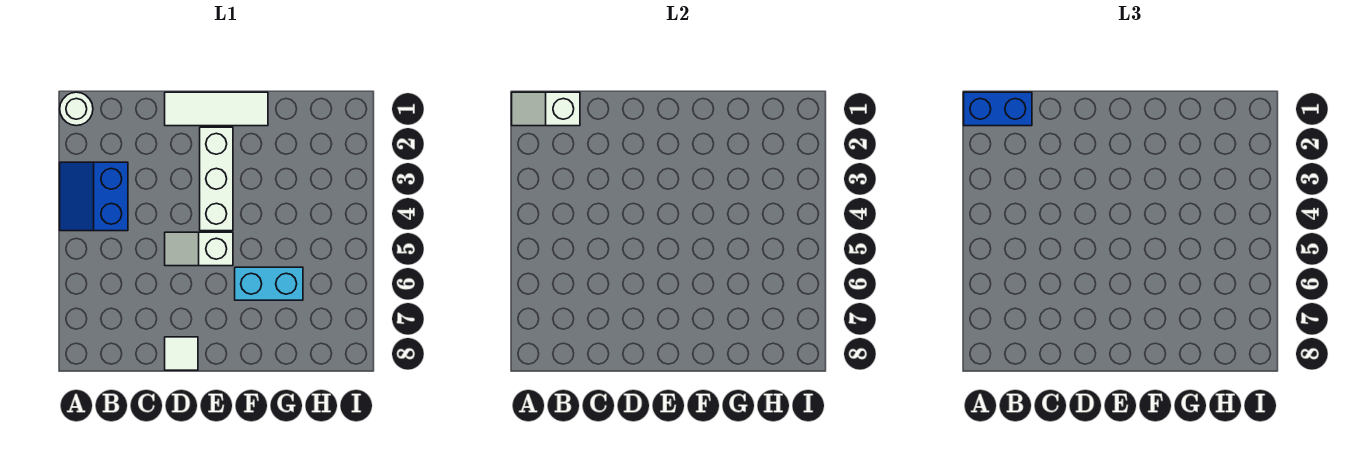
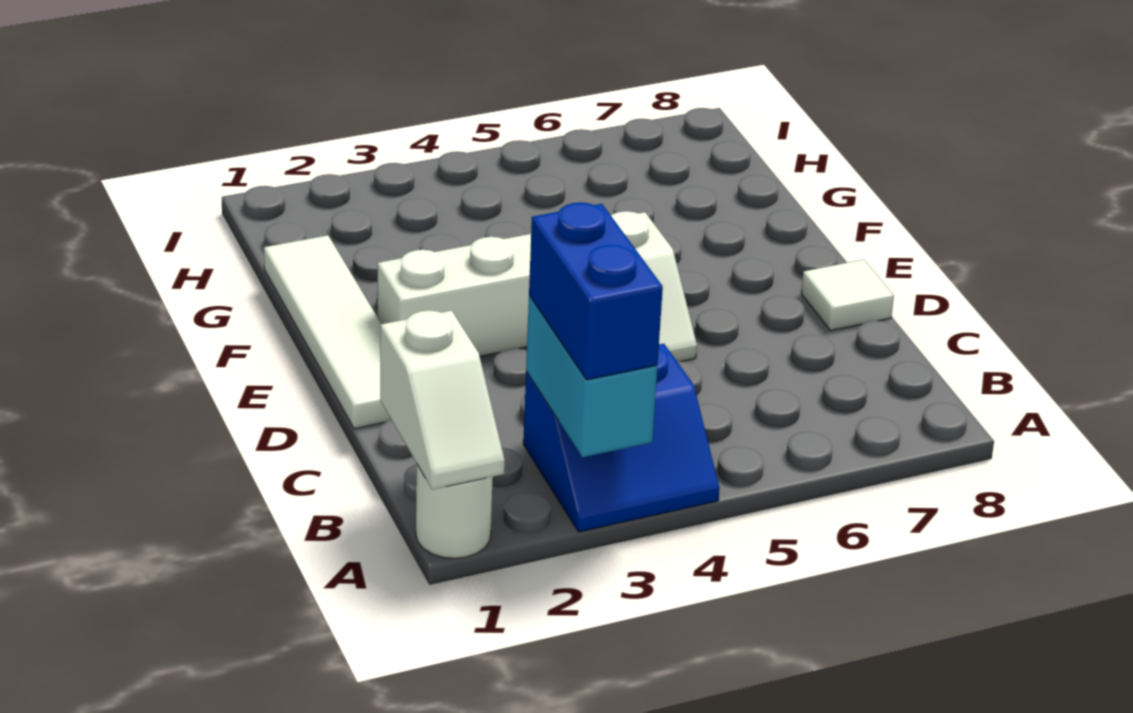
blue brick A1:B1 level 3 -> blue brick A3:B3 level 3
white tile D1:F1 level 1 -> white tile D1:G1 level 1
cyan brick F6:G6 level 1 -> cyan brick A3:B3 level 2

